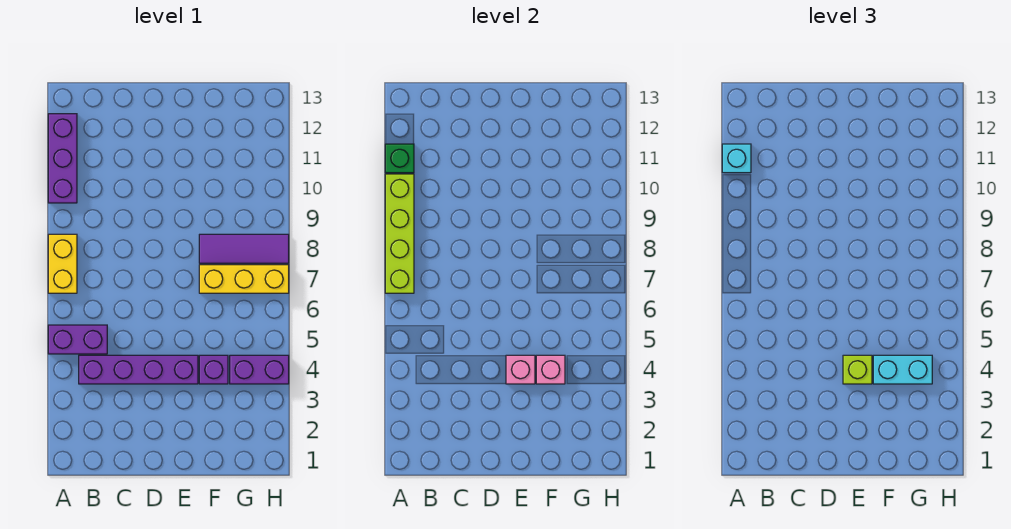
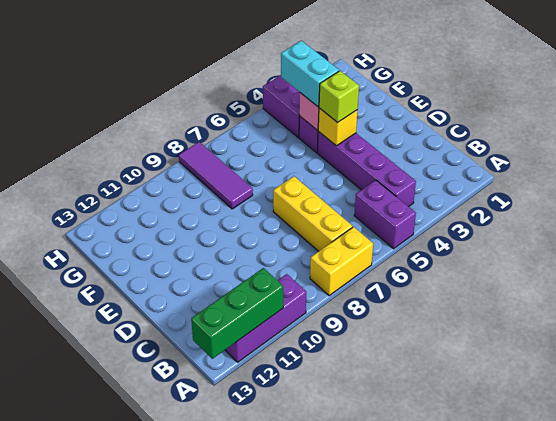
lime brick A7:A10 level 2 -> none
green brick A11 level 2 -> green brick A11:A13 level 2
cyan brick A11 level 3 -> none
pink brick E4 level 2 -> yellow brick E4 level 2
yellow brick F7:H7 level 1 -> yellow brick B7:D7 level 1

